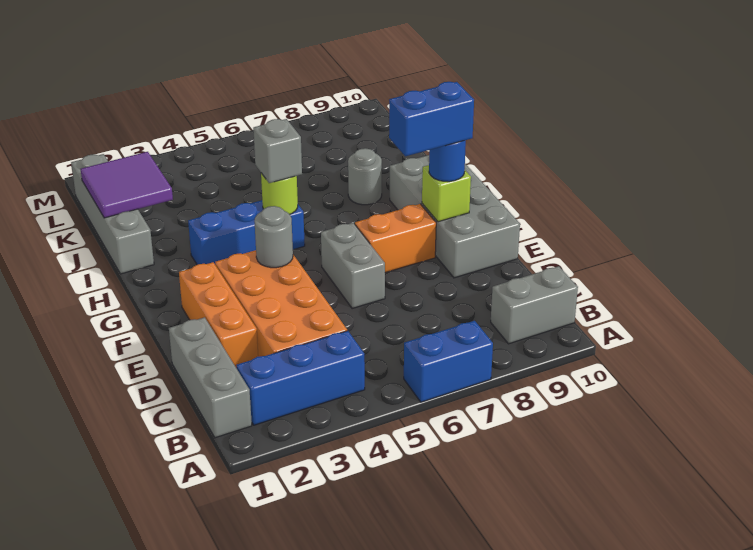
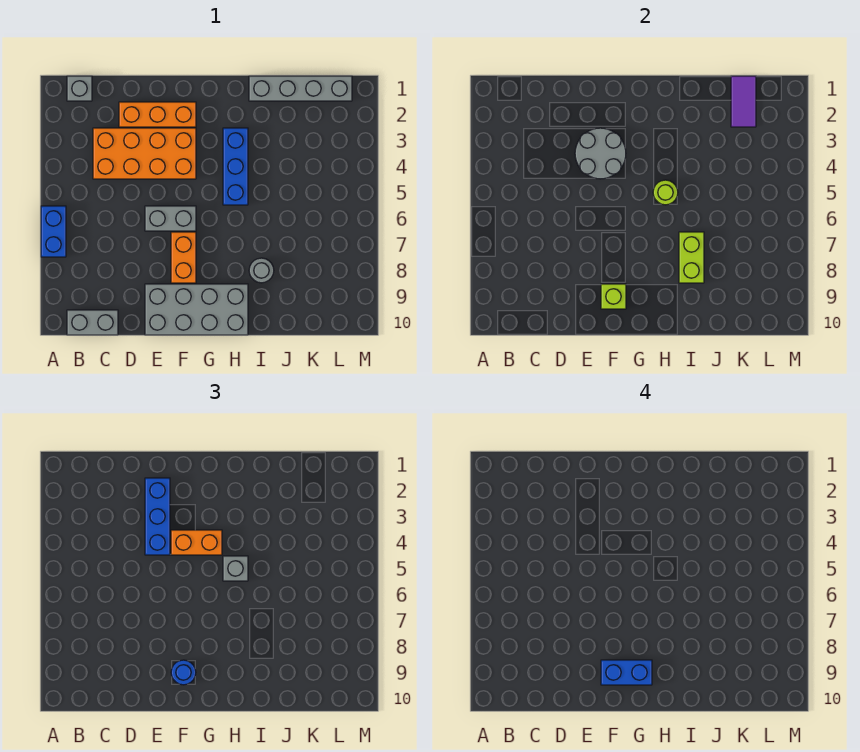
grey brick B1:D1 level 1 -> grey brick B1 level 1
blue brick B2:B4 level 1 -> blue brick E2:E4 level 3
grey brick B9:B10 level 1 -> grey brick B10:C10 level 1
grey round brick F4 level 2 -> grey round brick E3:F4 level 2
none -> orange brick F4:G4 level 3
blue brick F8:F9 level 4 -> blue brick F9:G9 level 4
none -> lime brick I7:I8 level 2
purple tile J1:K2 level 2 -> purple tile K1:K2 level 2

